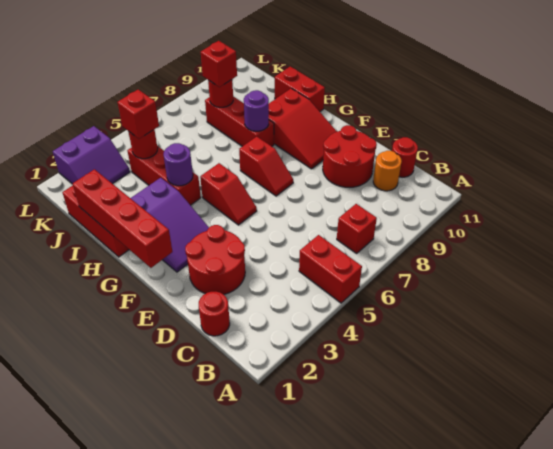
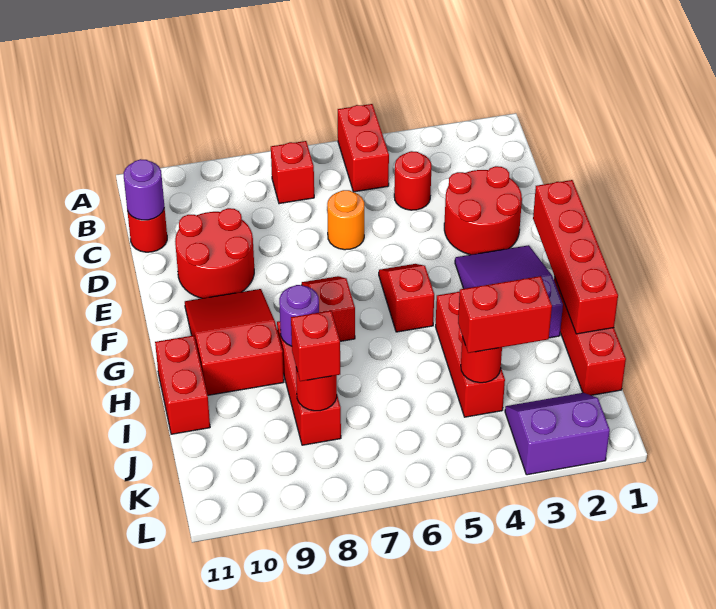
red round brick C1 level 1 -> red round brick C4 level 1
orange round brick C10 level 1 -> orange round brick D6 level 1
purple round brick H4 level 2 -> purple round brick C11 level 2
red brick J4 level 3 -> red brick J3:J4 level 3

